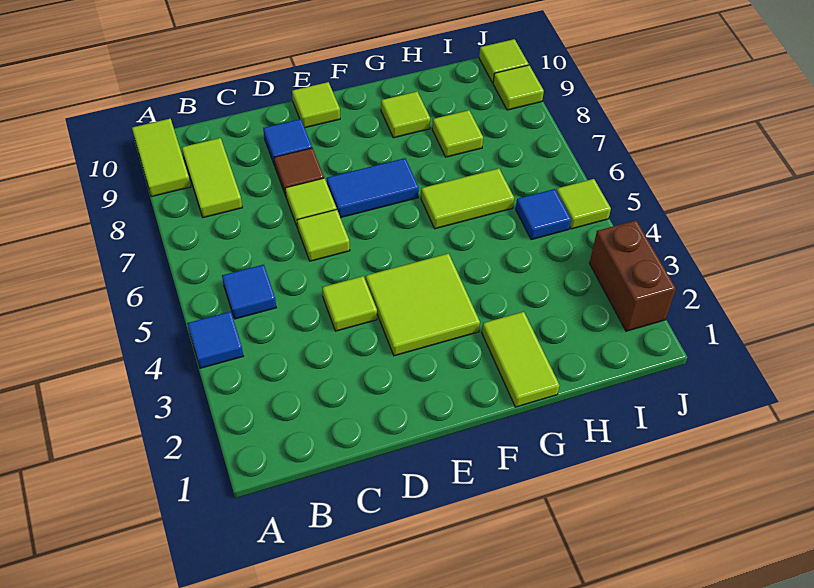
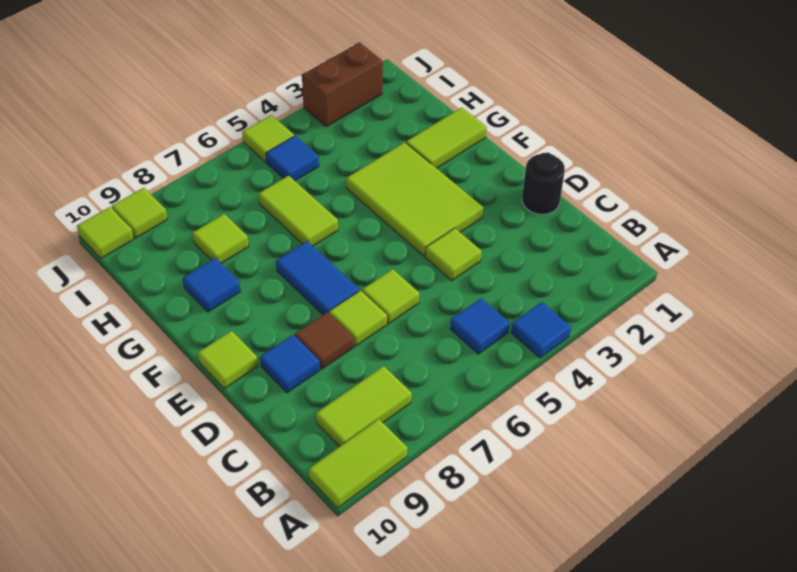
none -> black round brick D1 level 1
lime tile E3:F4 level 1 -> lime tile E3:G4 level 1
lime tile G9 level 1 -> blue tile G9 level 1

